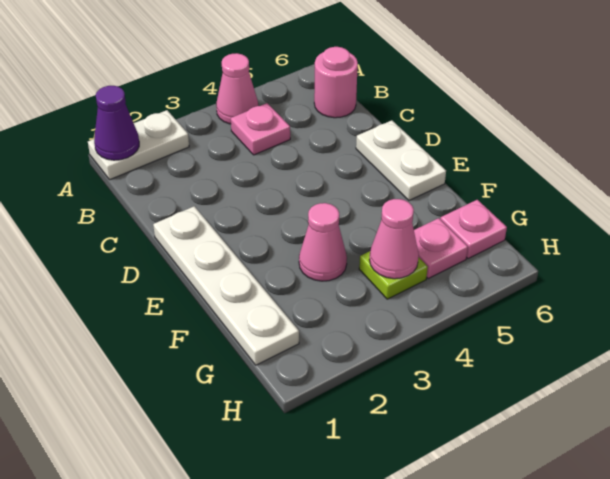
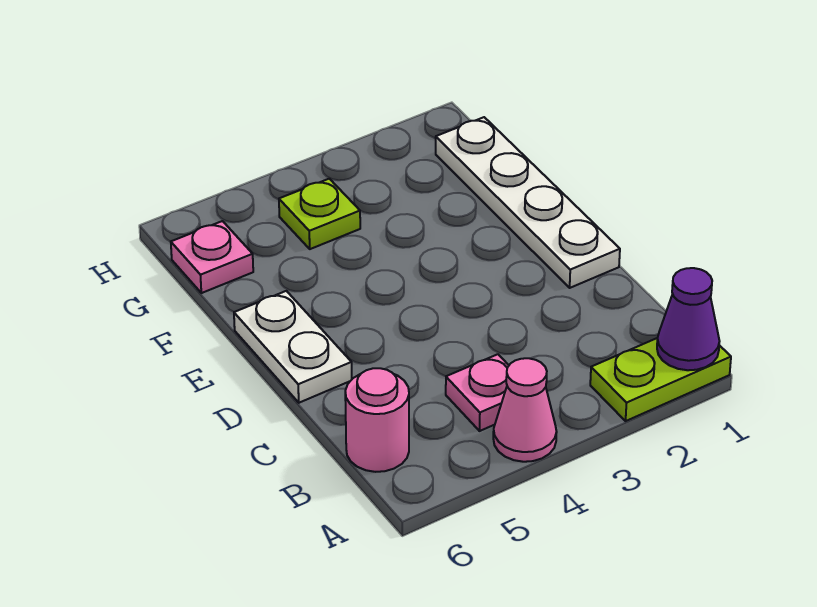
white plate A1:A2 level 1 -> lime plate A1:A2 level 1
pink cone F3 level 1 -> none
pink cone G4 level 2 -> none
pink plate G5 level 1 -> none

